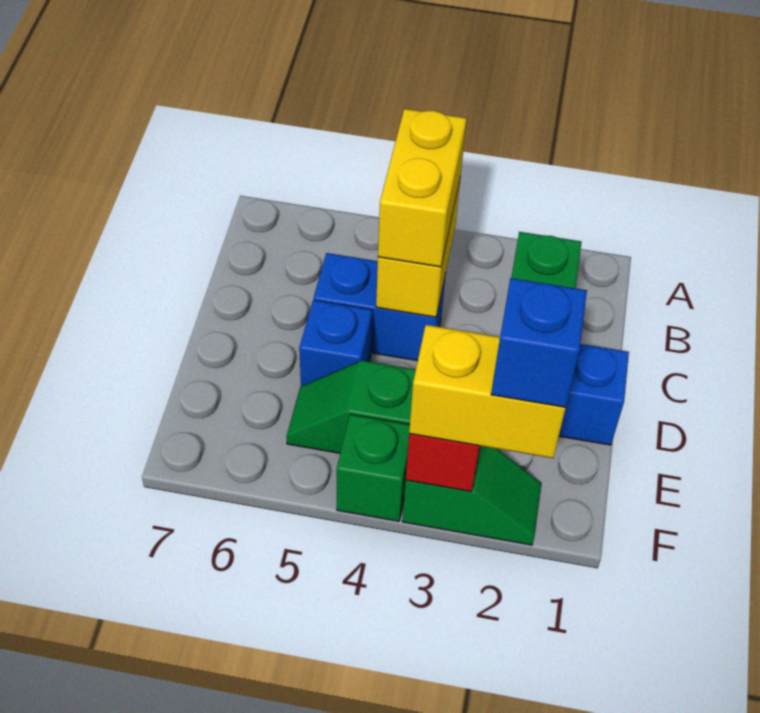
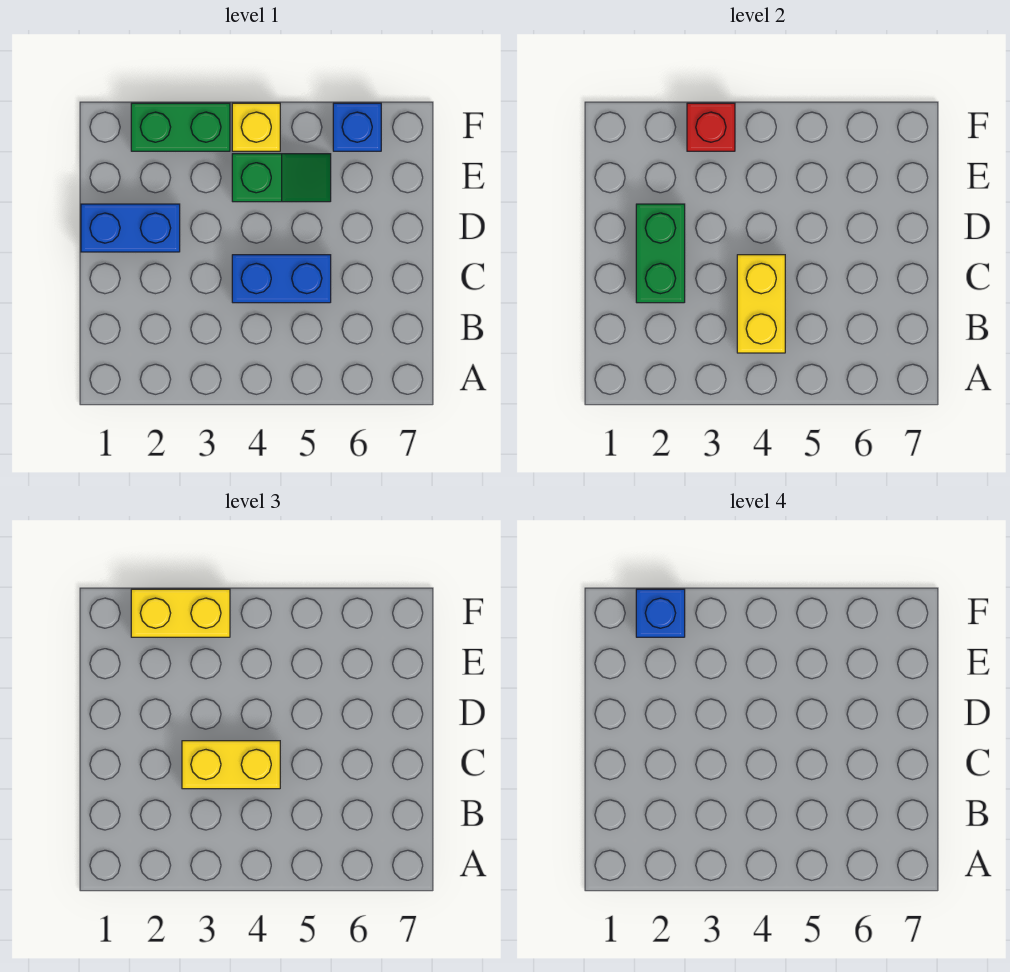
yellow brick B4:C4 level 3 -> yellow brick C3:C4 level 3
blue brick D5 level 1 -> blue brick F6 level 1
green slope F2:F3 level 1 top 3 -> green brick F2:F3 level 1
green brick F4 level 1 -> yellow brick F4 level 1

